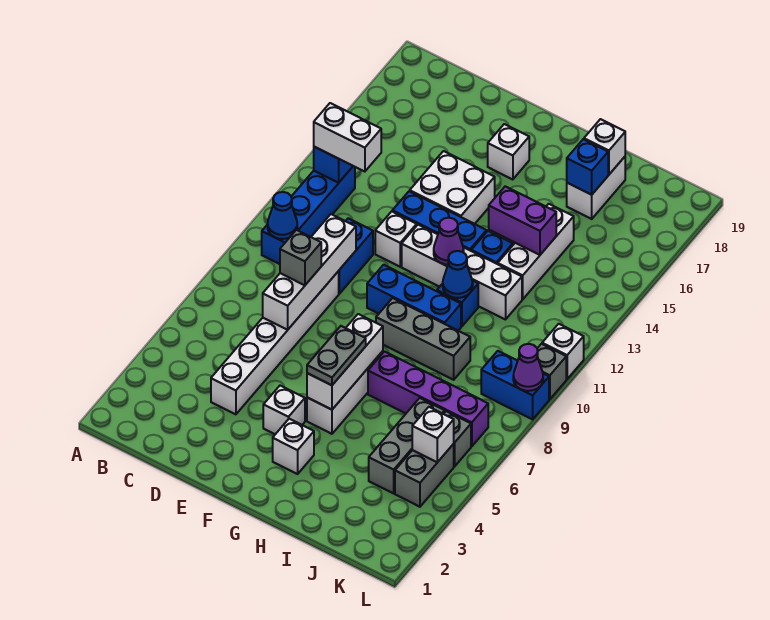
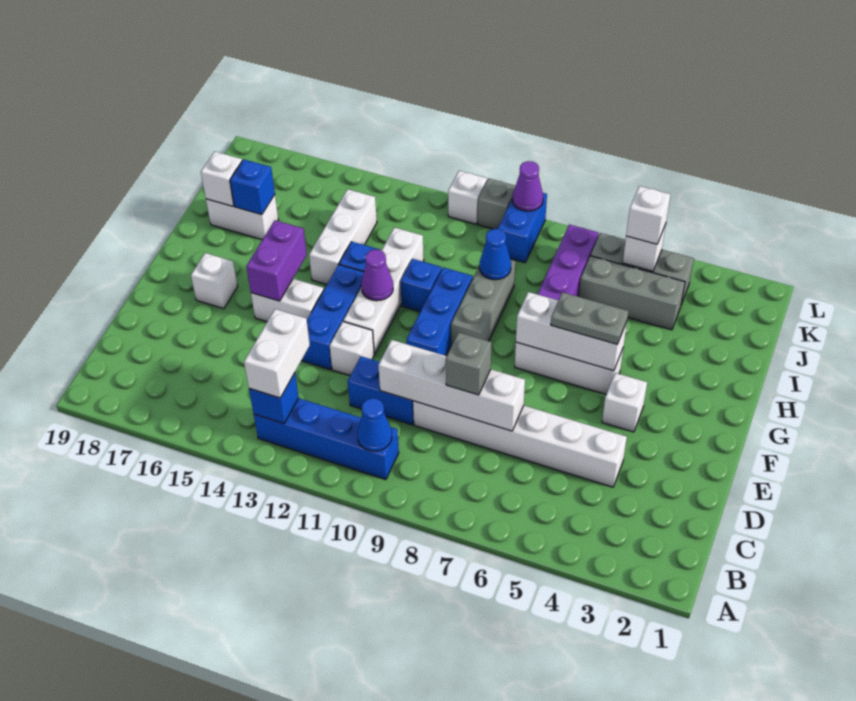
white brick E14:F15 level 1 -> white brick F14:F15 level 1
white brick G3 level 1 -> white brick K5 level 3
blue cone H11 level 2 -> blue cone I9 level 2
purple brick H14:I14 level 2 -> purple brick F15:G15 level 2
white brick I13:I15 level 1 -> white brick H14:J14 level 1

